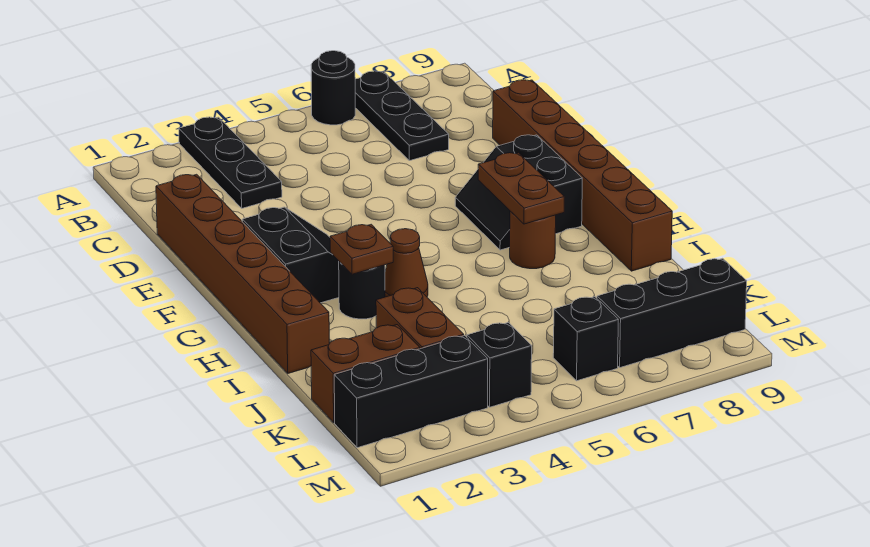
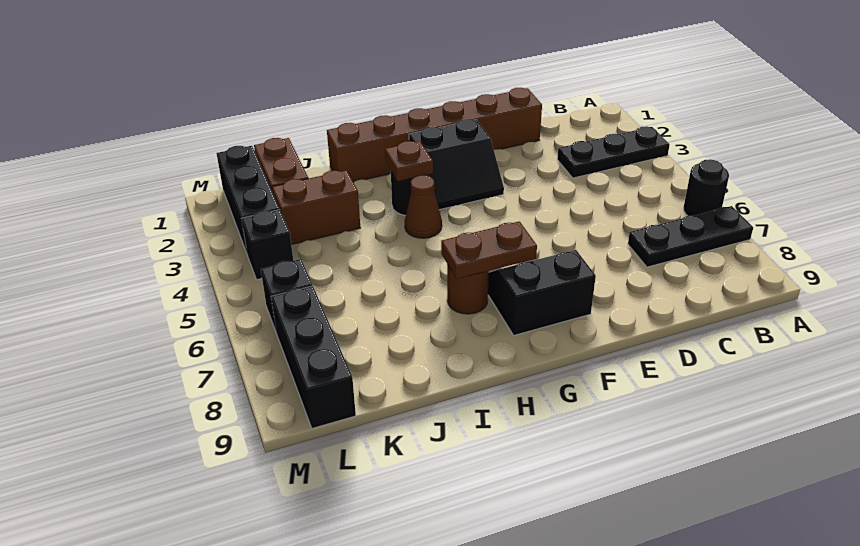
brown brick D9:I9 level 1 -> none

